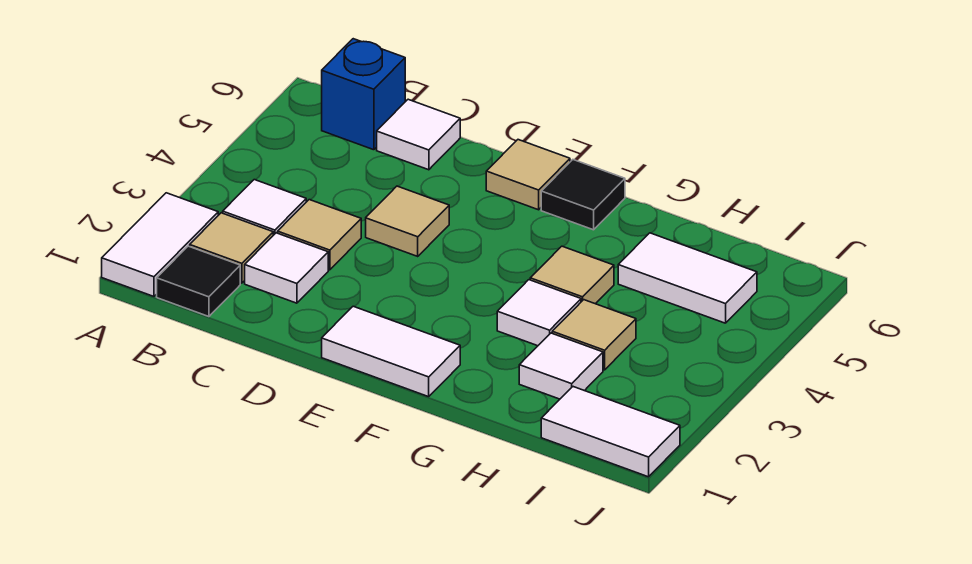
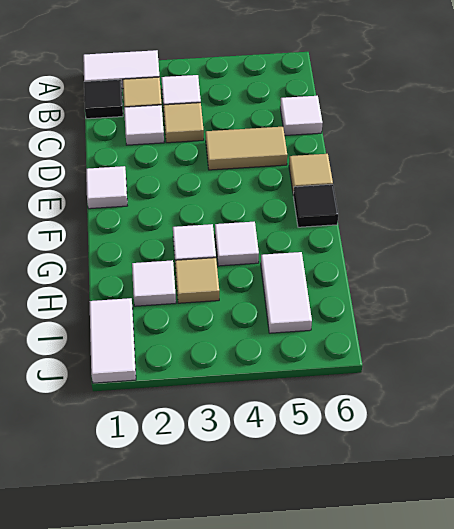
blue brick B6 level 1 -> none
tan tile D4 level 1 -> tan tile D4:D5 level 1
white tile E1:F1 level 1 -> white tile E1 level 1
tan tile G4 level 1 -> white tile G4 level 1

